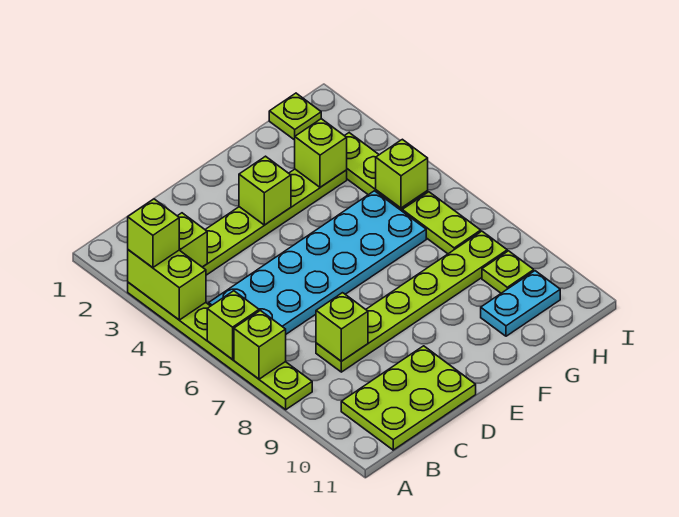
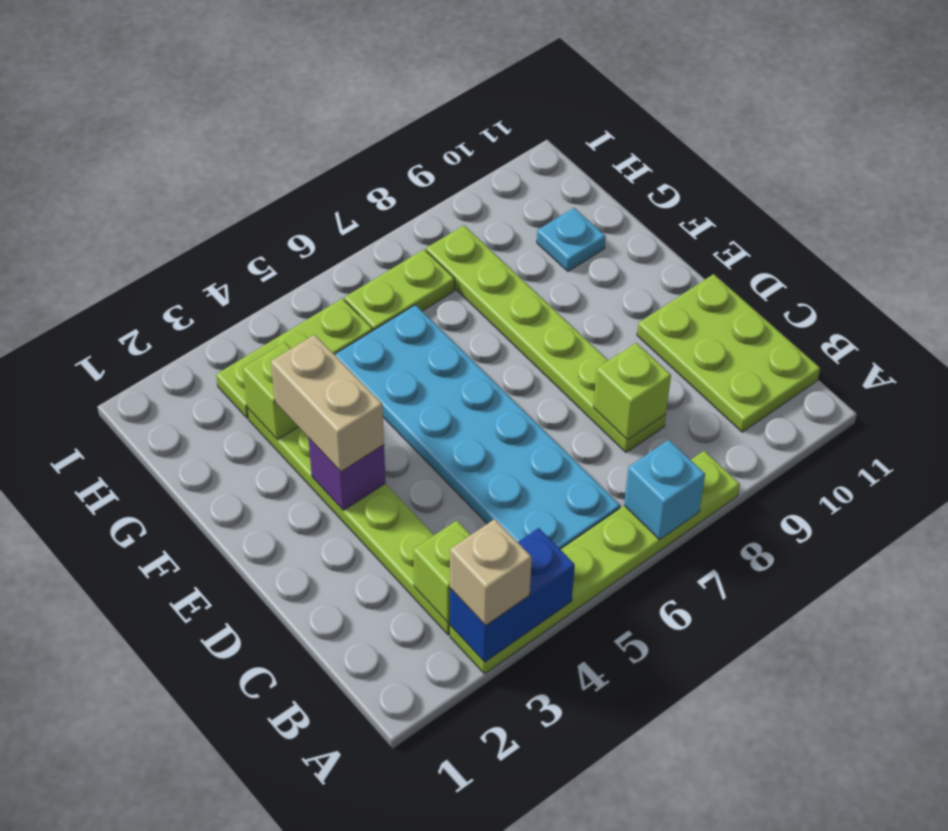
lime brick A3:A4 level 2 -> blue brick A3:A4 level 2
lime brick A3 level 3 -> tan brick A3 level 3
lime brick A6 level 2 -> none
lime brick A7 level 2 -> cyan brick A7 level 2
lime brick E3 level 2 -> purple brick E3 level 2
none -> tan brick E3:F3 level 3
cyan plate G10:H10 level 1 -> cyan plate G10 level 1
lime plate H1 level 1 -> none
lime brick H5 level 2 -> none
lime plate H9 level 1 -> none

